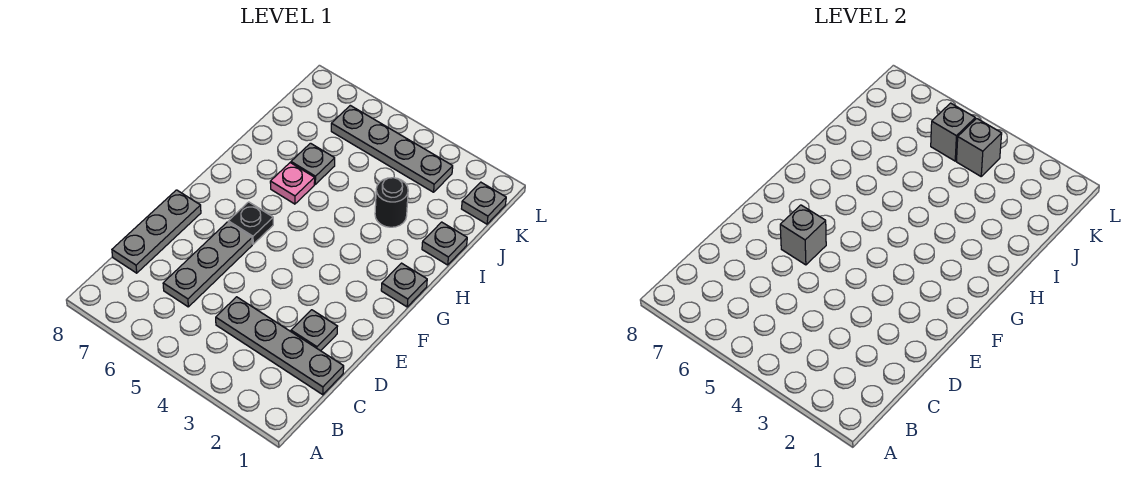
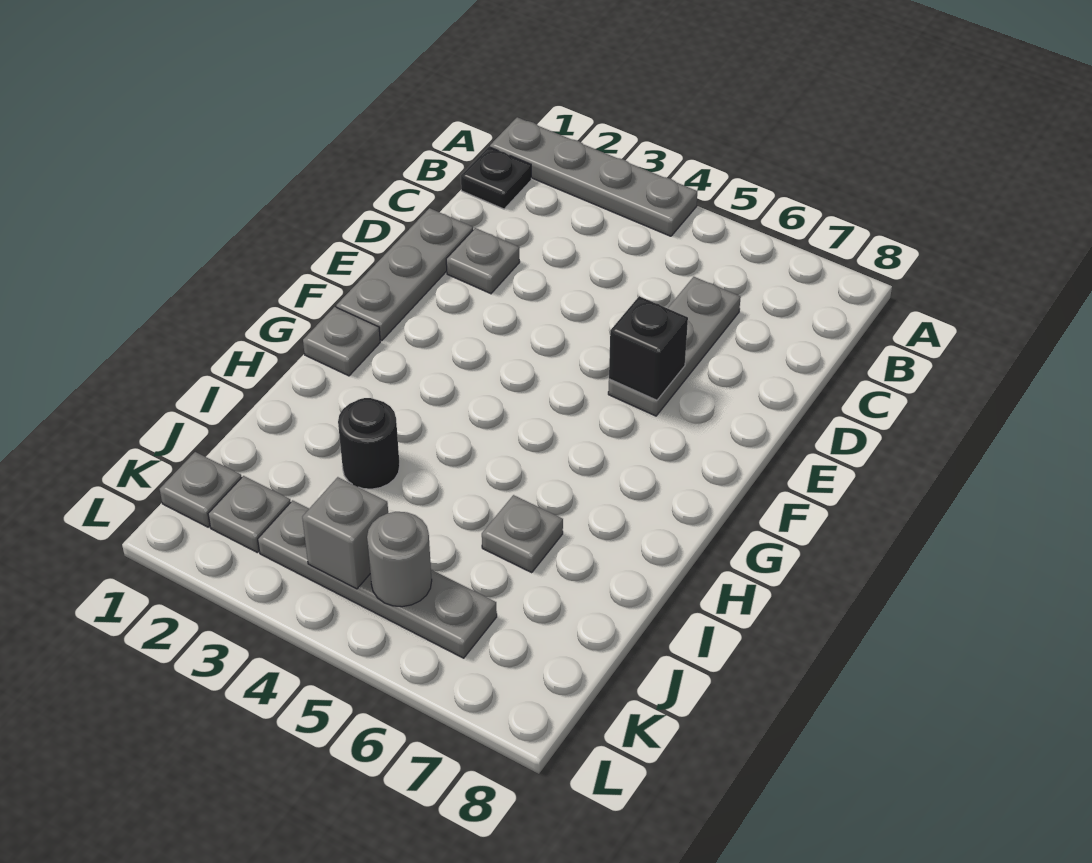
grey plate C1:C4 level 1 -> grey plate A1:A4 level 1
grey plate C8:E8 level 1 -> grey plate D1:F1 level 1
grey brick E6 level 2 -> black brick E6 level 2
black plate F6 level 1 -> black plate B1 level 1
pink plate H6 level 1 -> none
grey plate I1 level 1 -> grey plate K2 level 1
grey brick K5 level 2 -> grey round brick K5 level 2

